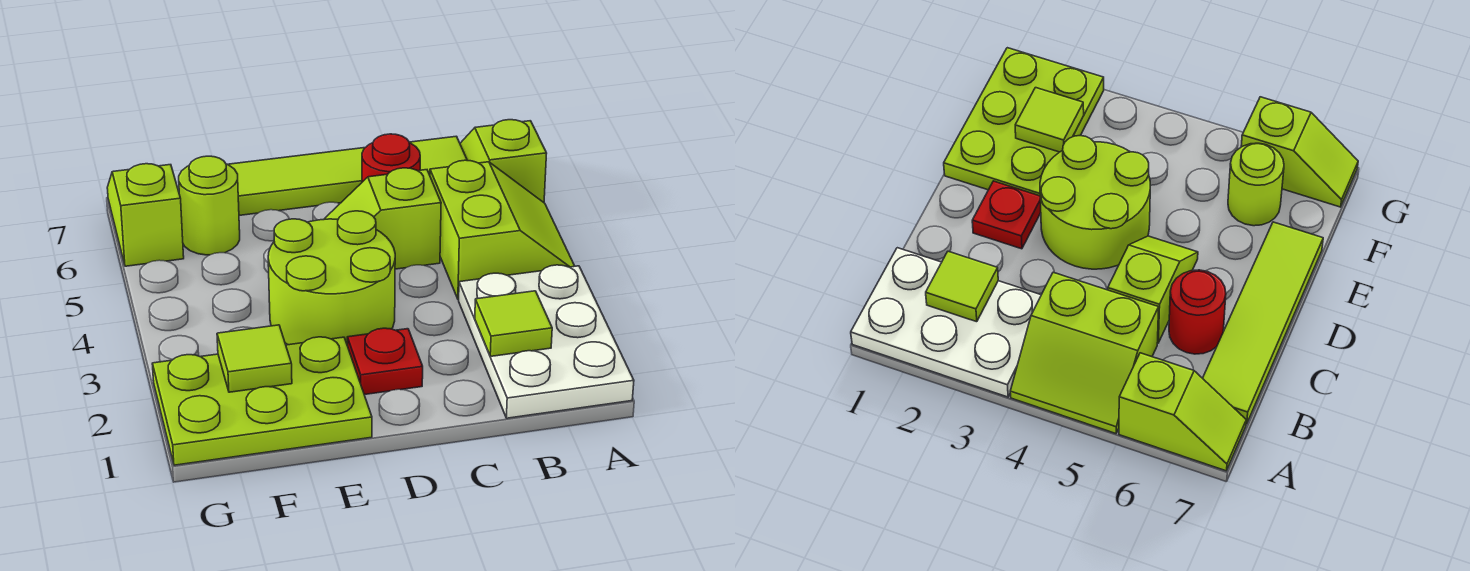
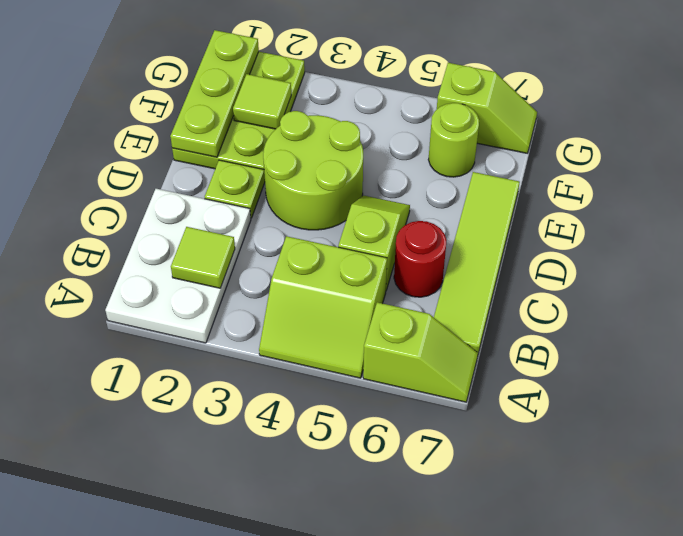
white plate A1:B3 level 1 -> white plate A1:C2 level 1
red plate D2 level 1 -> lime plate D2 level 1
none -> lime plate E1:G1 level 2

